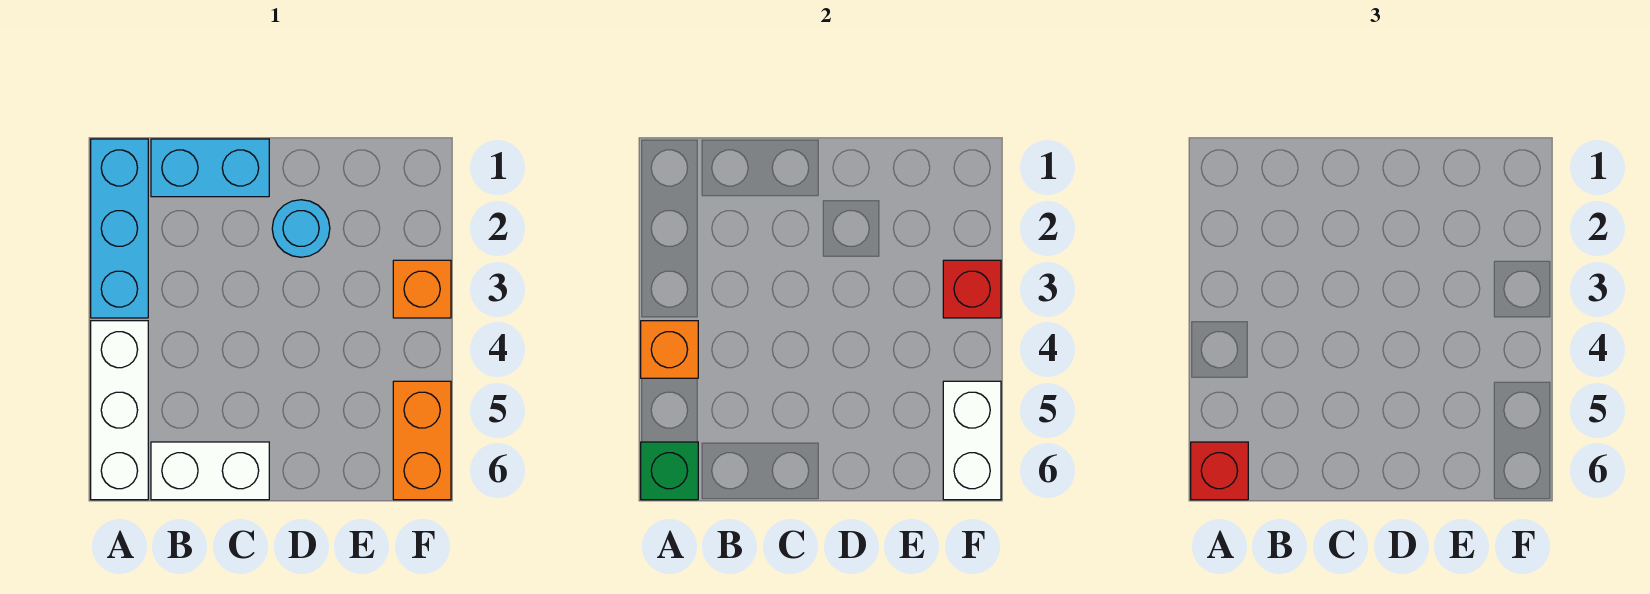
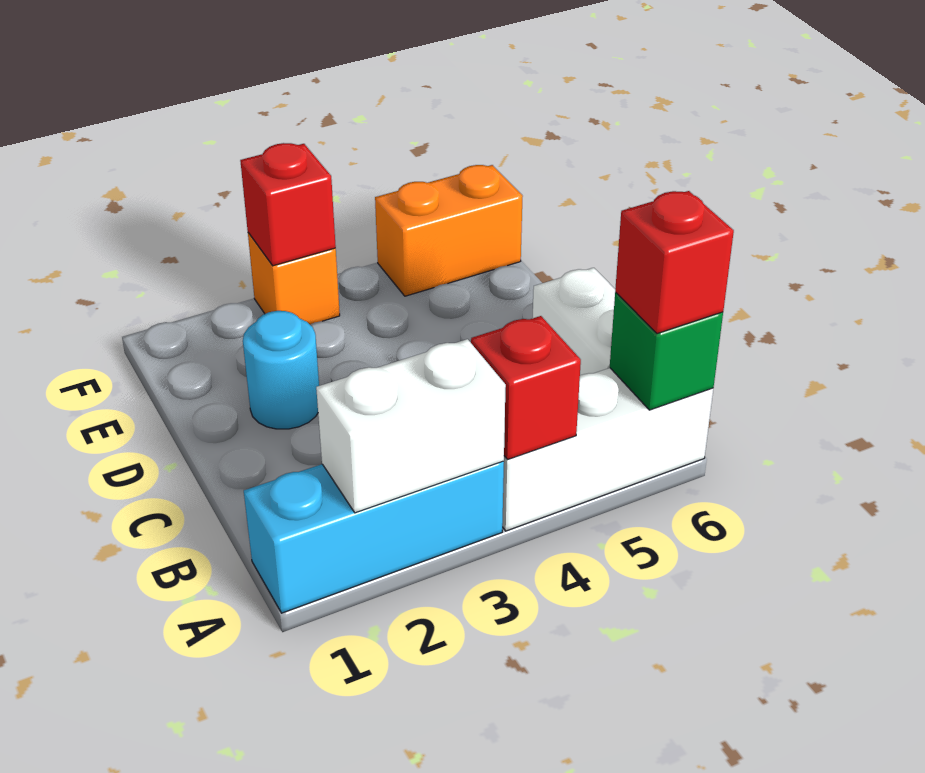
orange brick A4 level 2 -> red brick A4 level 2
cyan brick B1:C1 level 1 -> none
white brick F5:F6 level 2 -> white brick A2:A3 level 2

